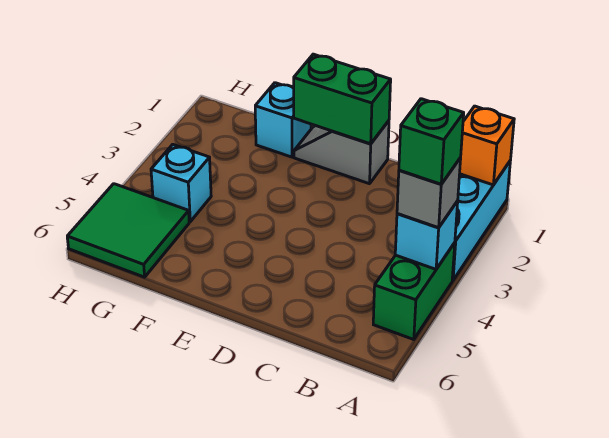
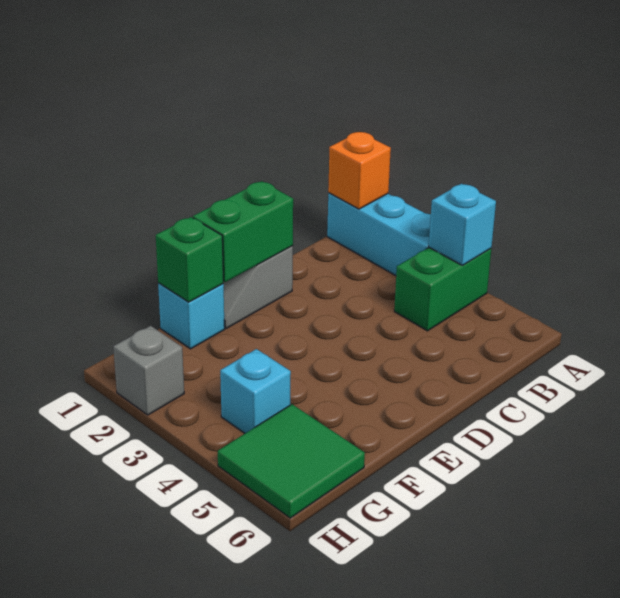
green brick A4:A5 level 1 -> green brick A4:B4 level 1
grey brick A4 level 3 -> grey brick H2 level 1
green brick A4 level 4 -> green brick F1 level 2

